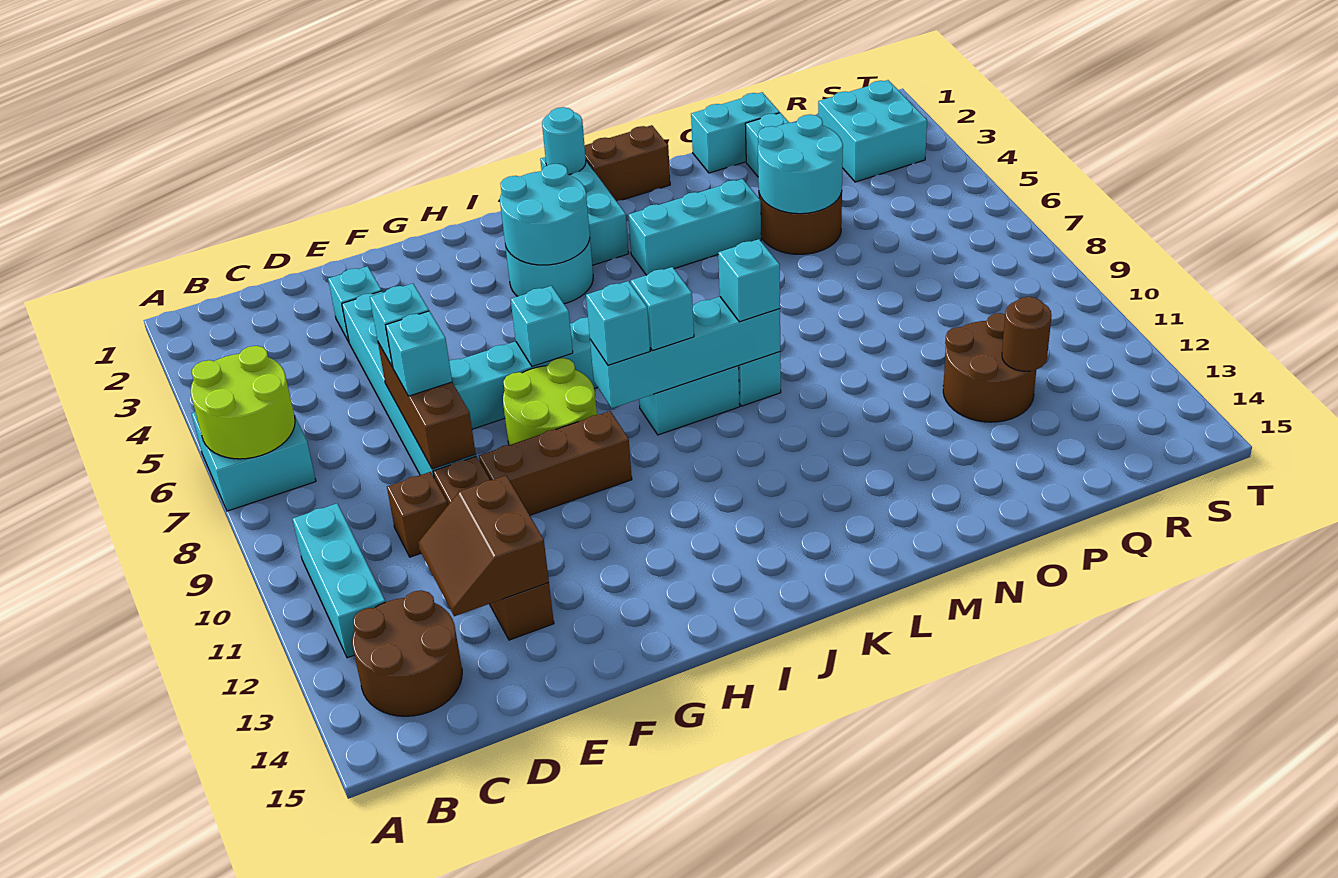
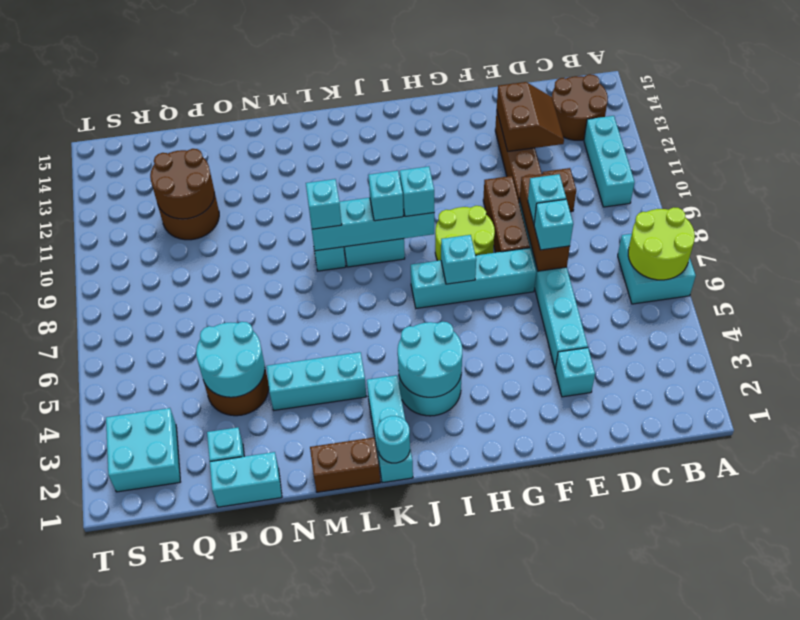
brown brick F10:H10 level 1 -> brown brick F8:F10 level 1
brown round brick Q12 level 2 -> brown round brick P11:Q12 level 2

